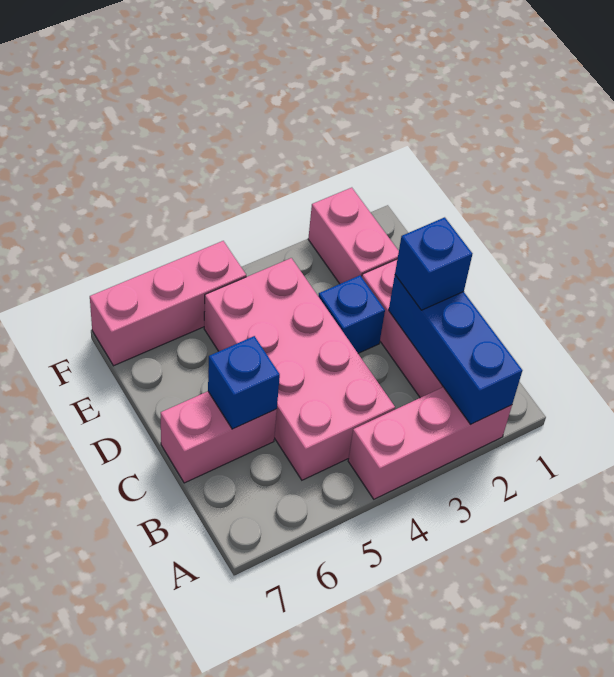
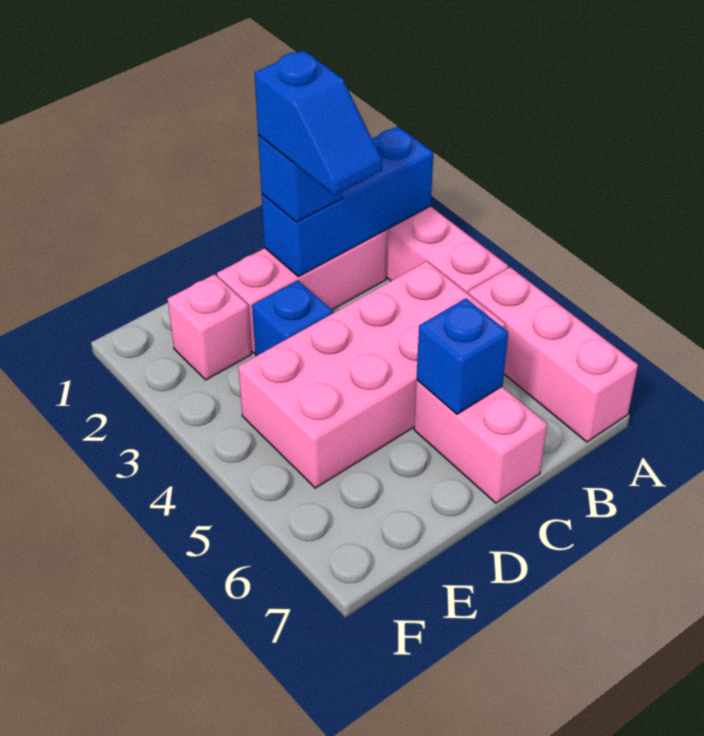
none -> blue slope C2:C3 level 4 top 2
pink brick E2:F2 level 1 -> pink brick E2 level 1
pink brick F5:F7 level 1 -> pink brick A5:A7 level 1

